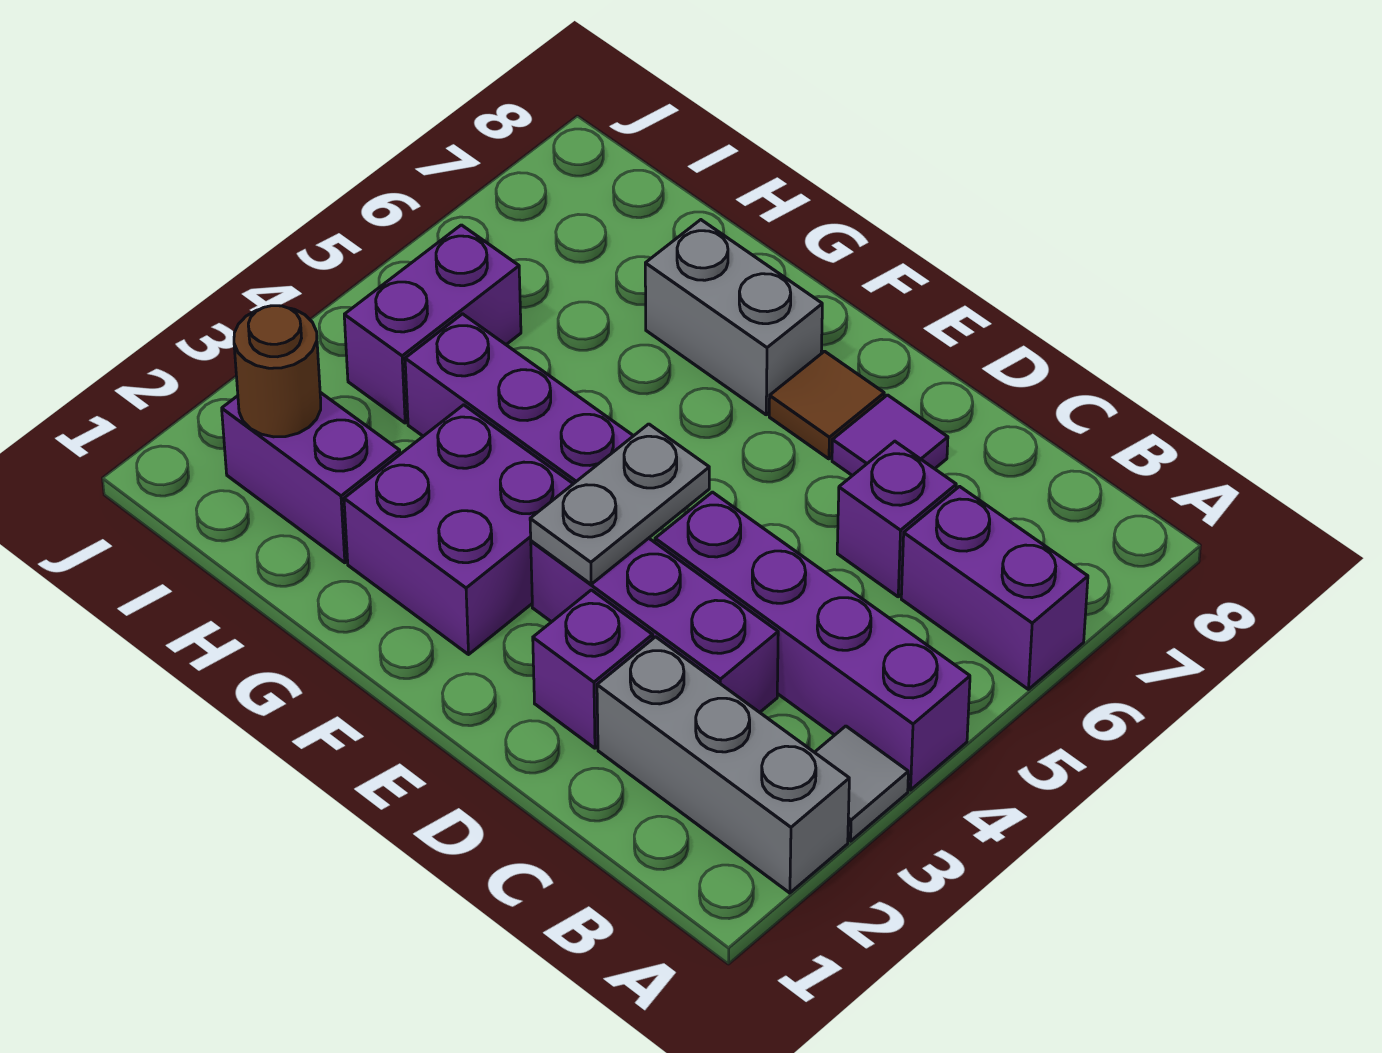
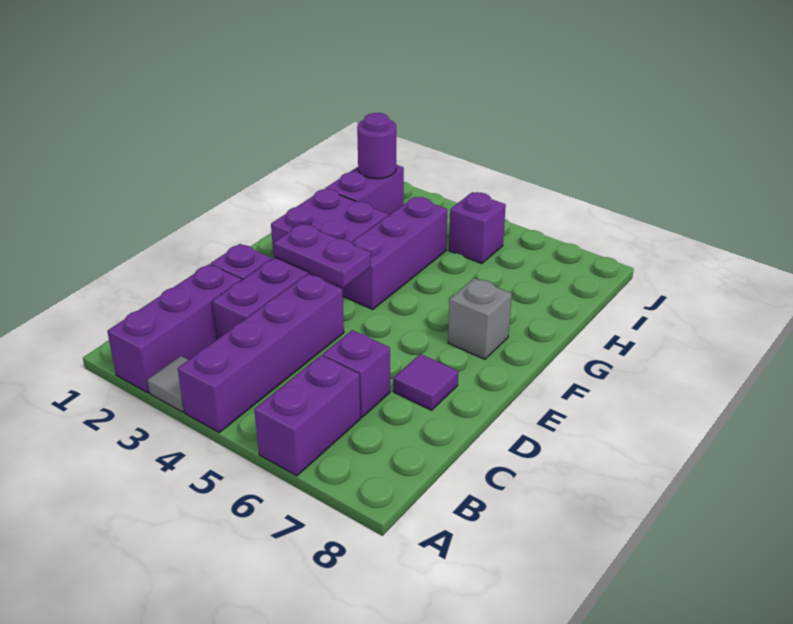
grey brick A2:C2 level 1 -> purple brick A2:C2 level 1
grey plate E3:E4 level 2 -> purple plate E3:E4 level 2
brown tile E7 level 1 -> none
grey brick F7:G7 level 1 -> grey brick F7 level 1
brown round brick I2 level 2 -> purple round brick I2 level 2
purple brick I4:I5 level 1 -> purple brick I5 level 1

